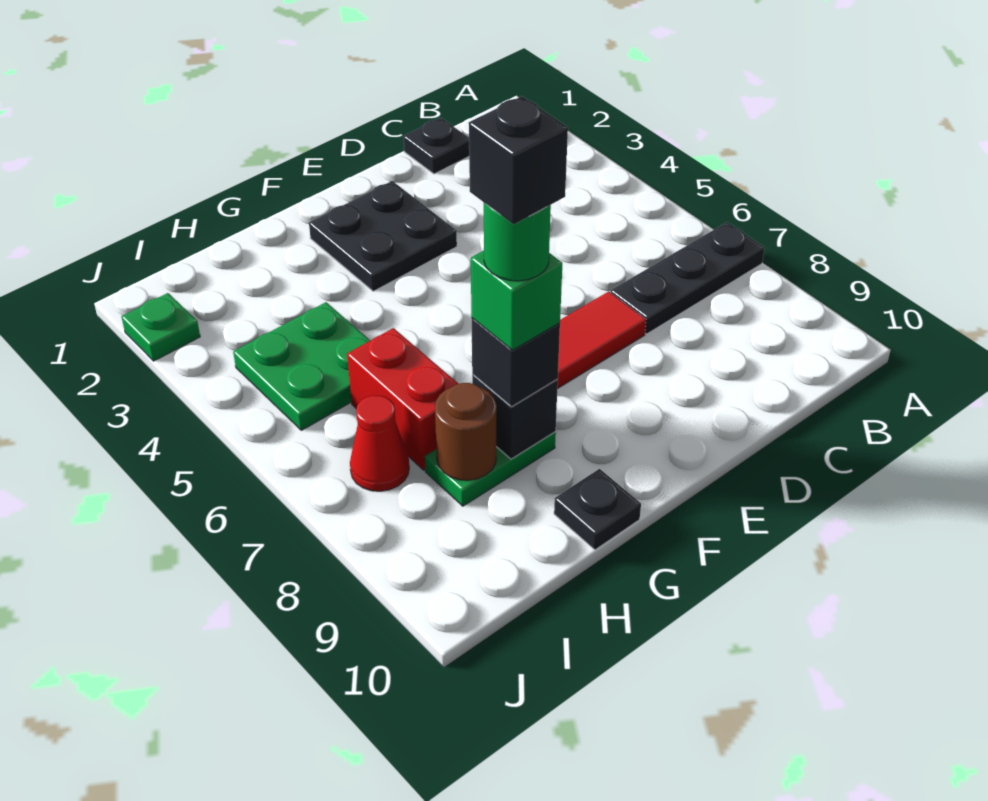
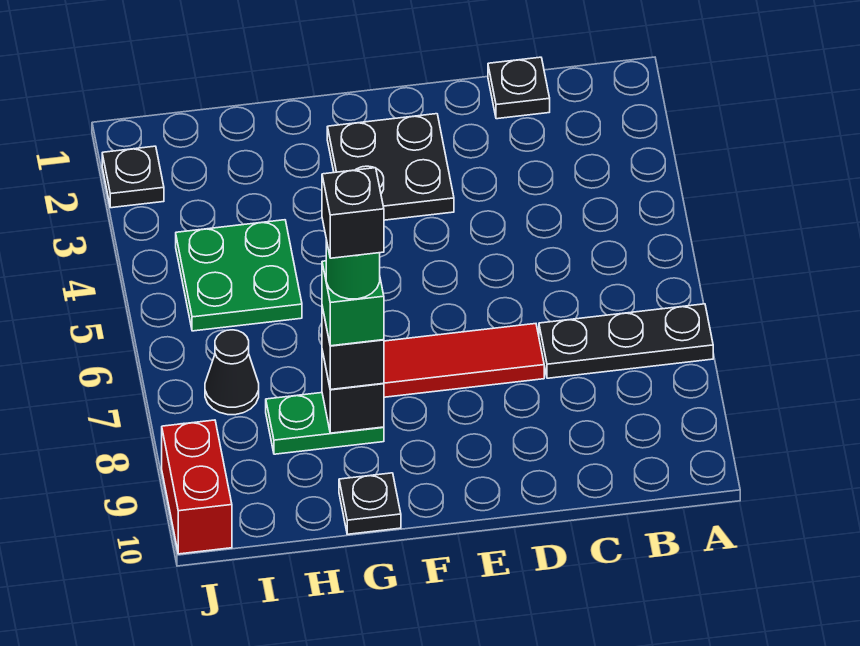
red brick H6:H7 level 1 -> red brick J9:J10 level 1
brown round brick H8 level 2 -> none
red cone I7 level 1 -> black cone I7 level 1
green plate J2 level 1 -> black plate J2 level 1

